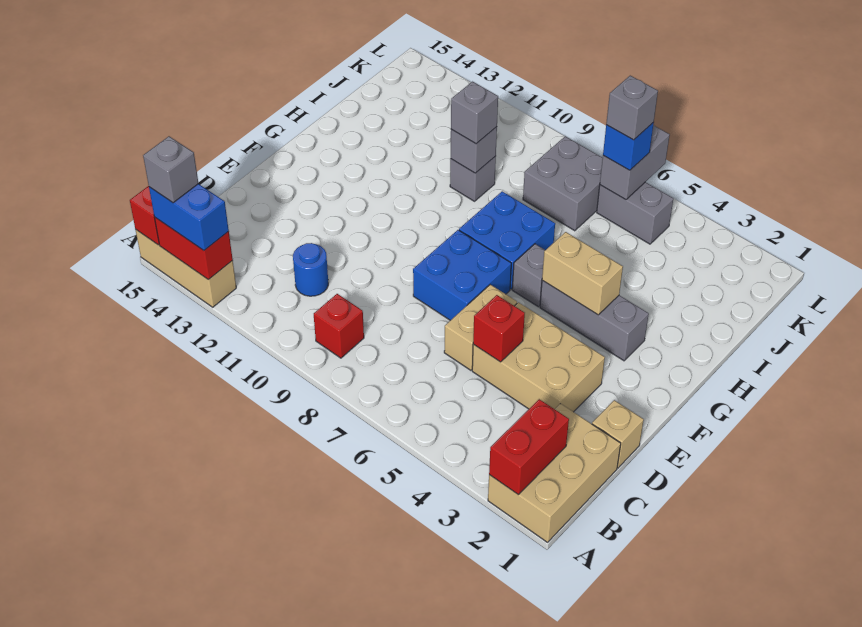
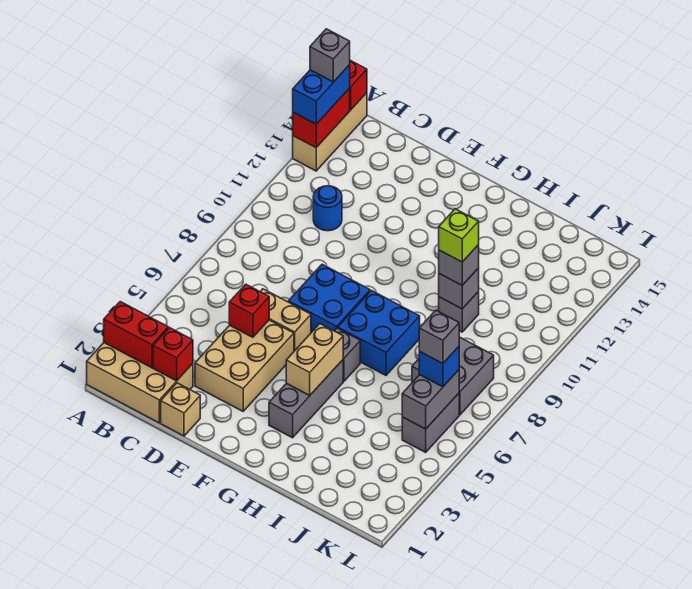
red brick B9 level 1 -> red brick C2 level 2
none -> lime brick I10 level 4
grey brick K6:L6 level 2 -> grey brick K5:K6 level 2

